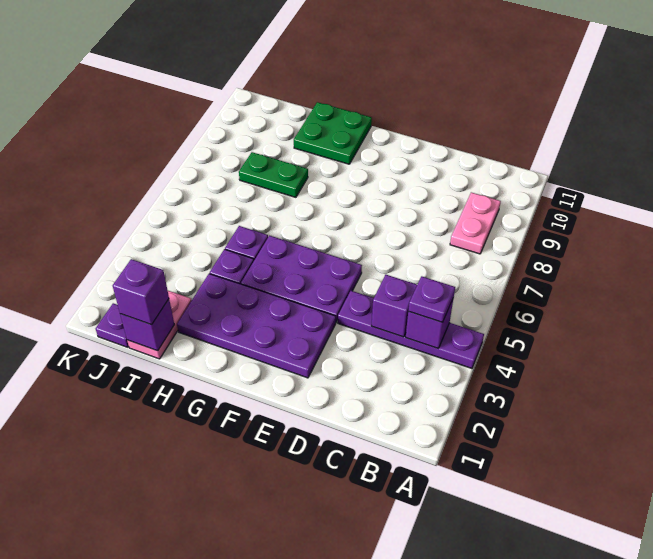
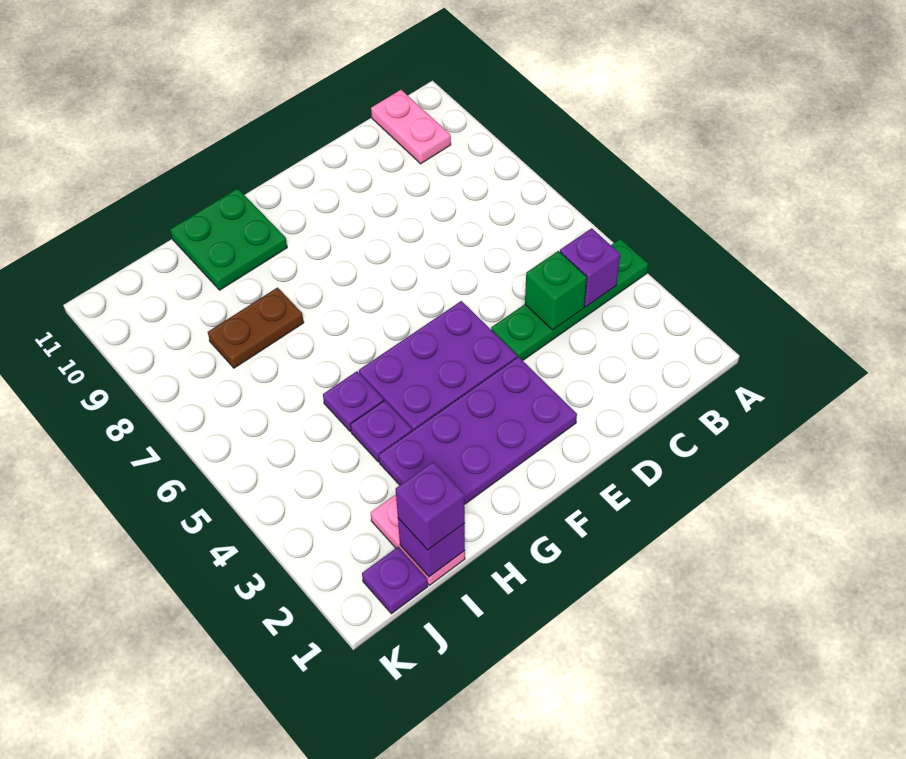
purple plate A4:D4 level 1 -> green plate A4:D4 level 1
purple plate B4 level 3 -> none
pink plate B8:B9 level 1 -> pink plate B10:B11 level 1
purple brick C4 level 2 -> green brick C4 level 2
green plate H8:I8 level 1 -> brown plate H8:I8 level 1

